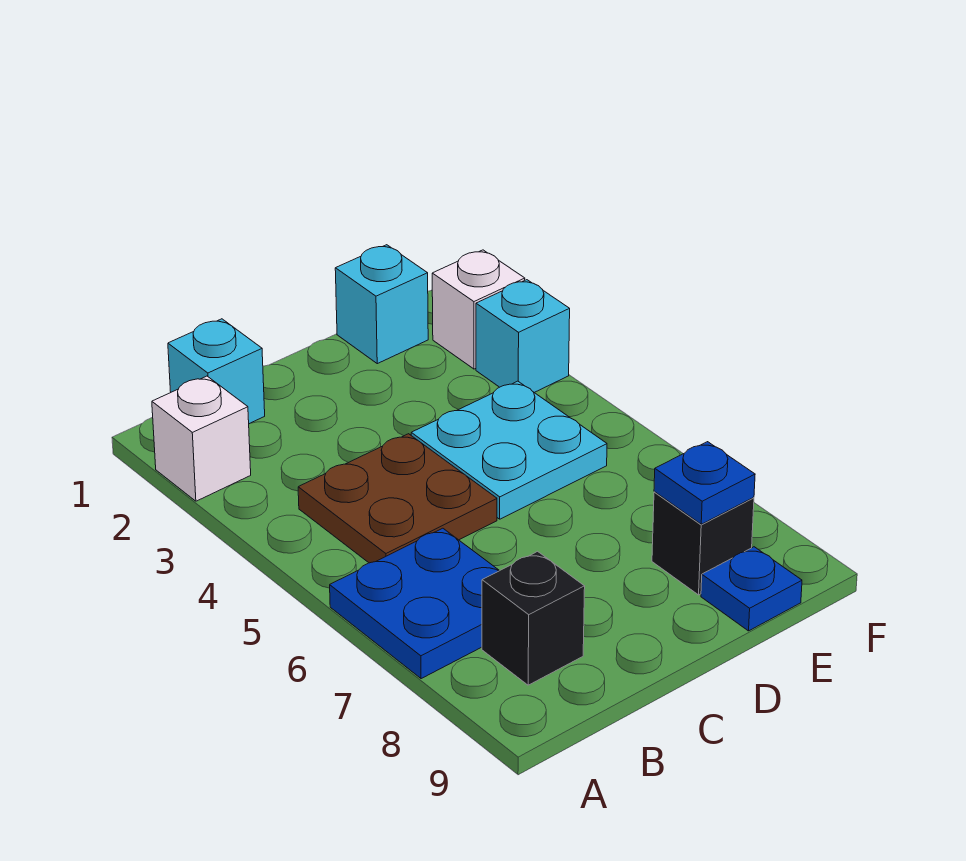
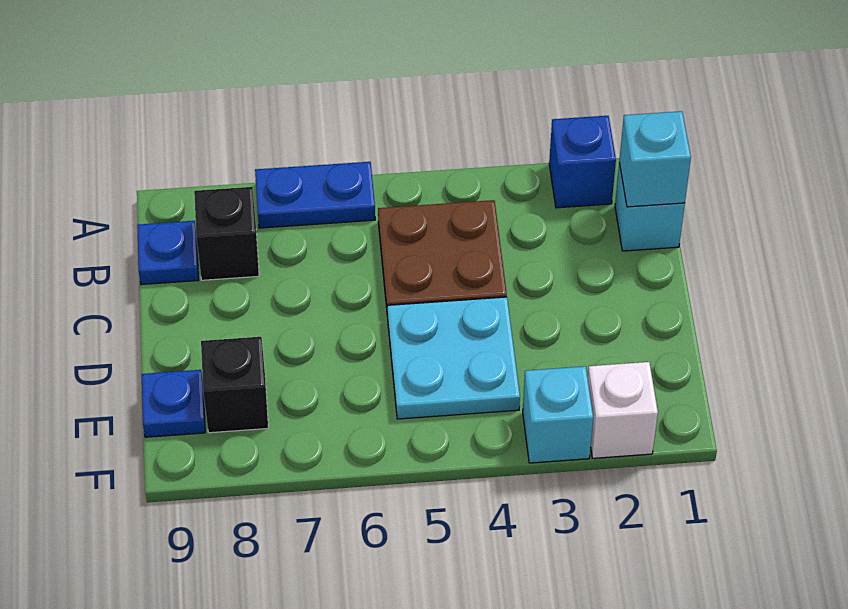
white brick A2 level 1 -> blue brick A2 level 1
blue plate A6:B7 level 1 -> blue plate A6:A7 level 1
cyan brick E1 level 1 -> cyan brick B1 level 2
blue plate E8 level 2 -> blue plate B9 level 1

